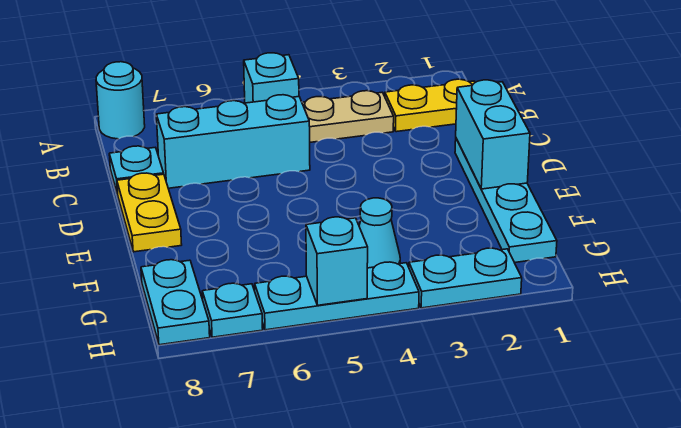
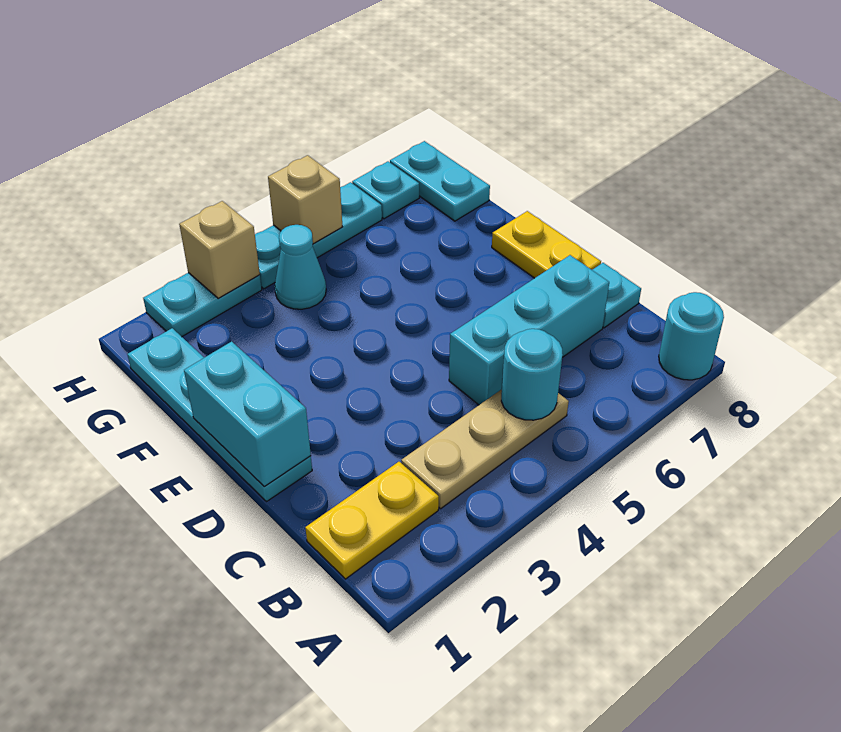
cyan brick B5 level 2 -> cyan round brick B5 level 2
none -> tan brick H3 level 2
cyan brick H5 level 2 -> tan brick H5 level 2

